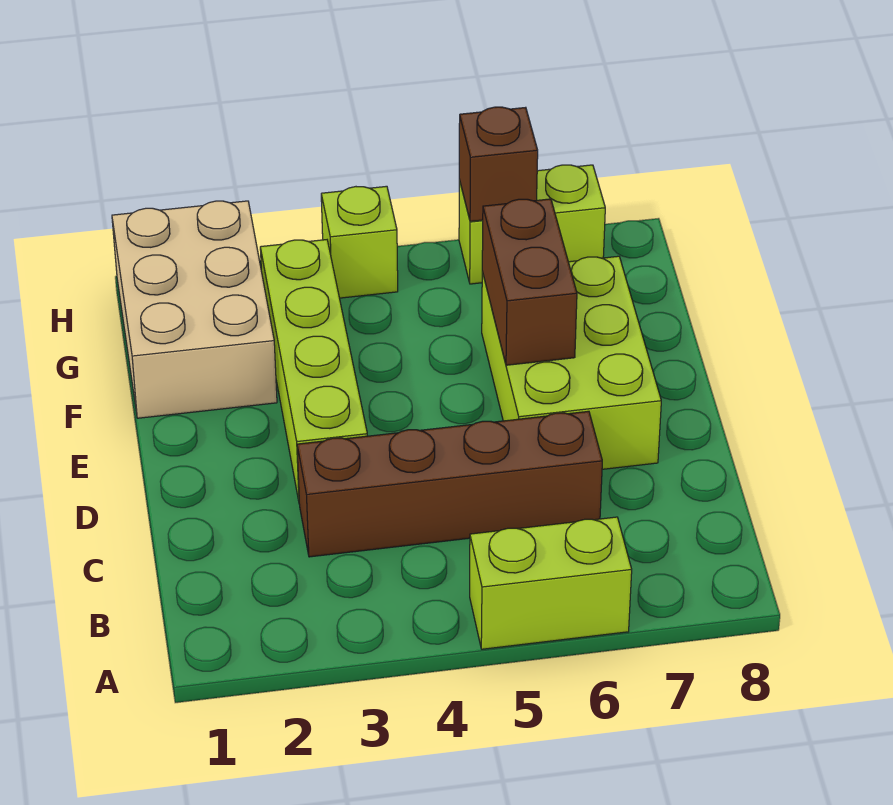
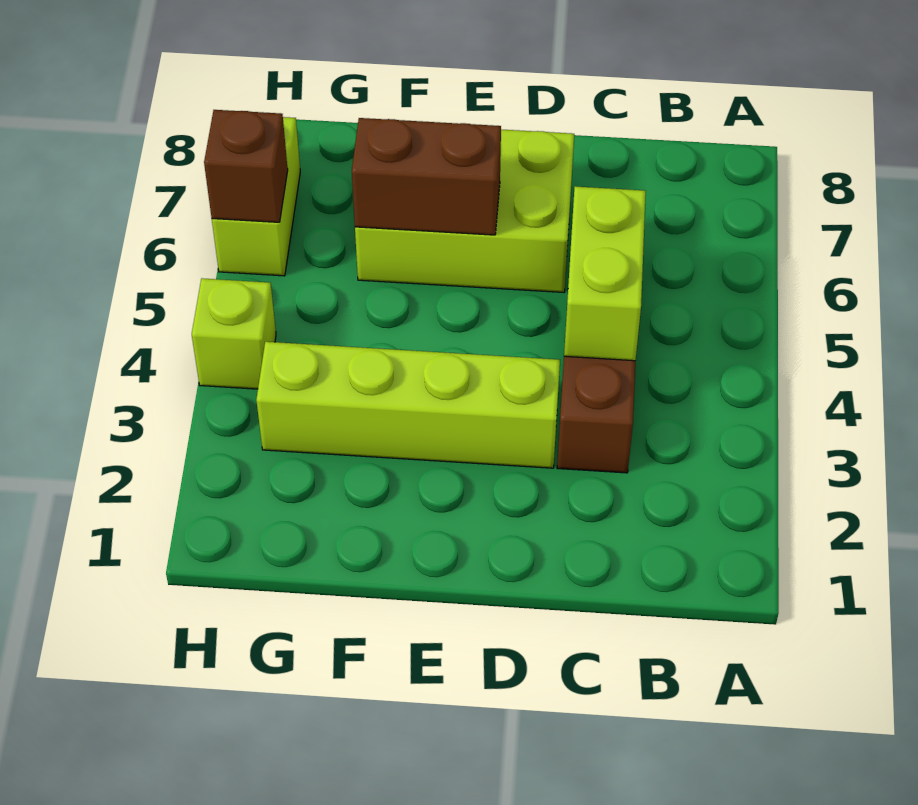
lime brick A5:A6 level 1 -> lime brick C4:C5 level 2
tan brick F1:H2 level 1 -> none

